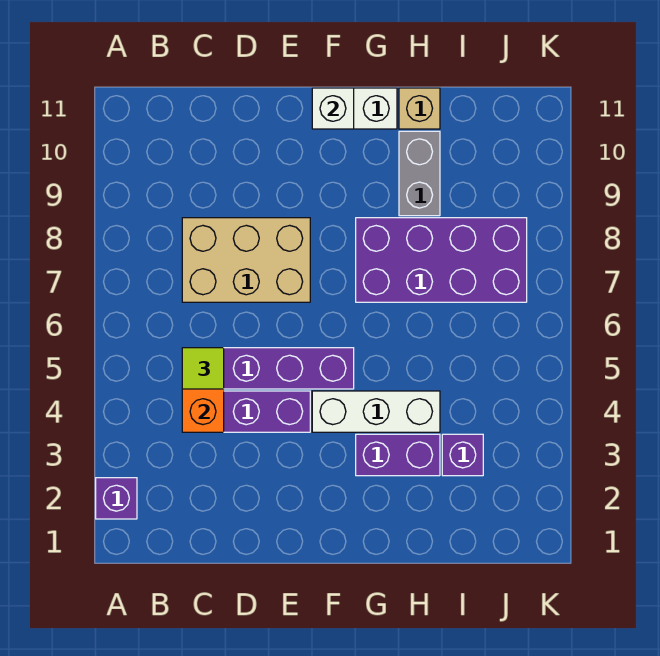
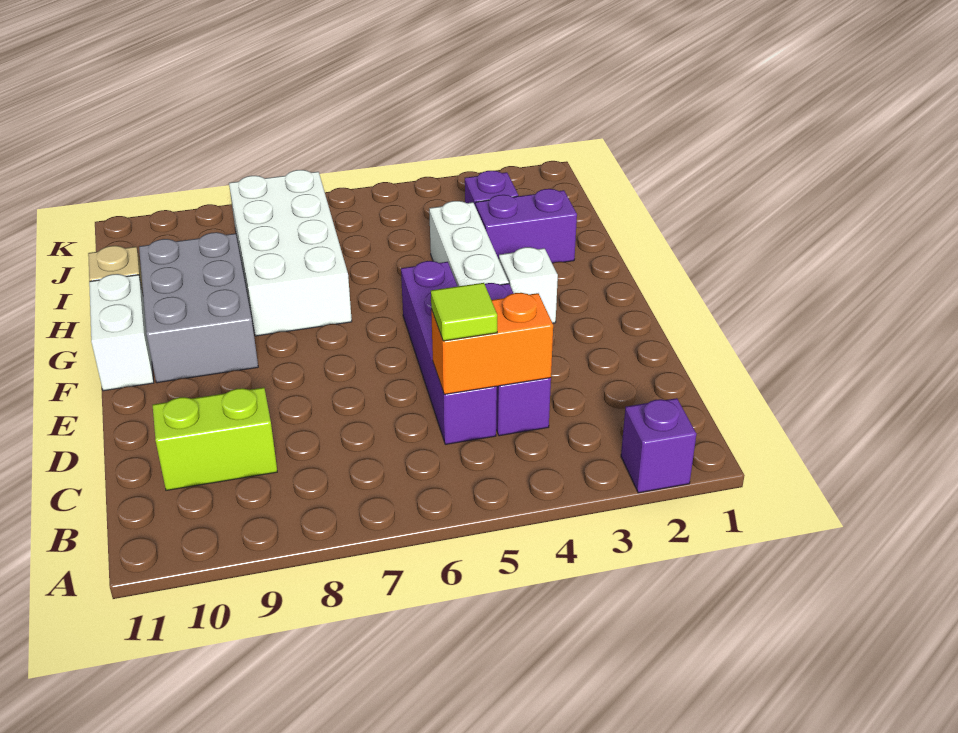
tan brick C7:E8 level 1 -> none
none -> lime brick C9:C10 level 1
white brick F11 level 2 -> white brick F3 level 1
purple brick G3:H3 level 1 -> purple brick H2:H3 level 1
purple brick G7:J8 level 1 -> white brick G7:J8 level 1
grey brick H9:H10 level 1 -> grey brick F9:H10 level 1

